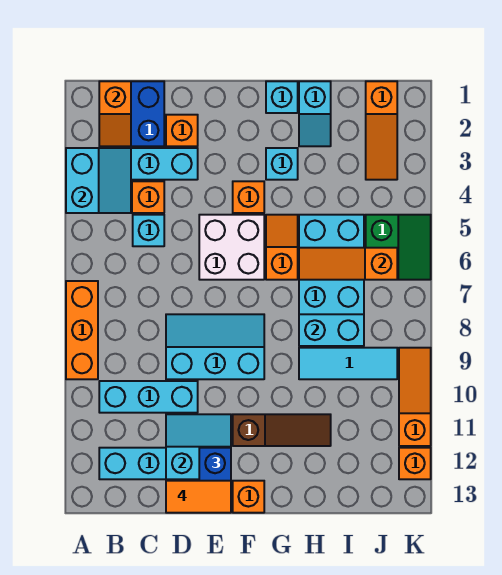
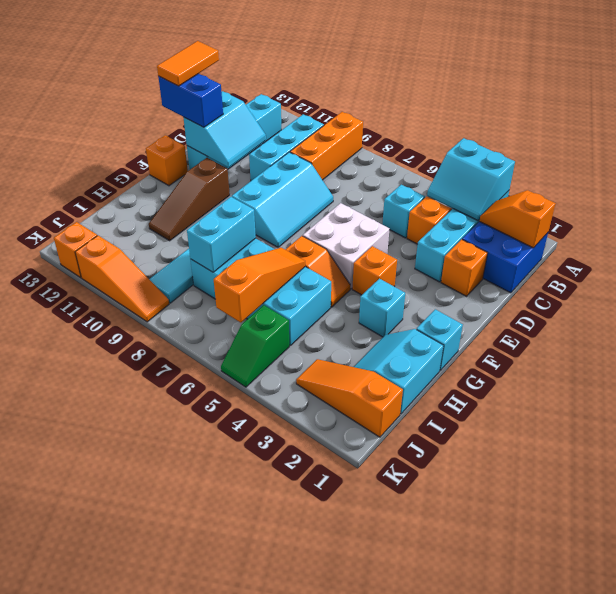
orange brick A7:A9 level 1 -> orange brick A9:C9 level 1
cyan slope H1:H2 level 1 top 1 -> cyan slope H1:I2 level 1 top 1
green slope J5:K6 level 1 top J -> green slope J5:K5 level 1 top J

